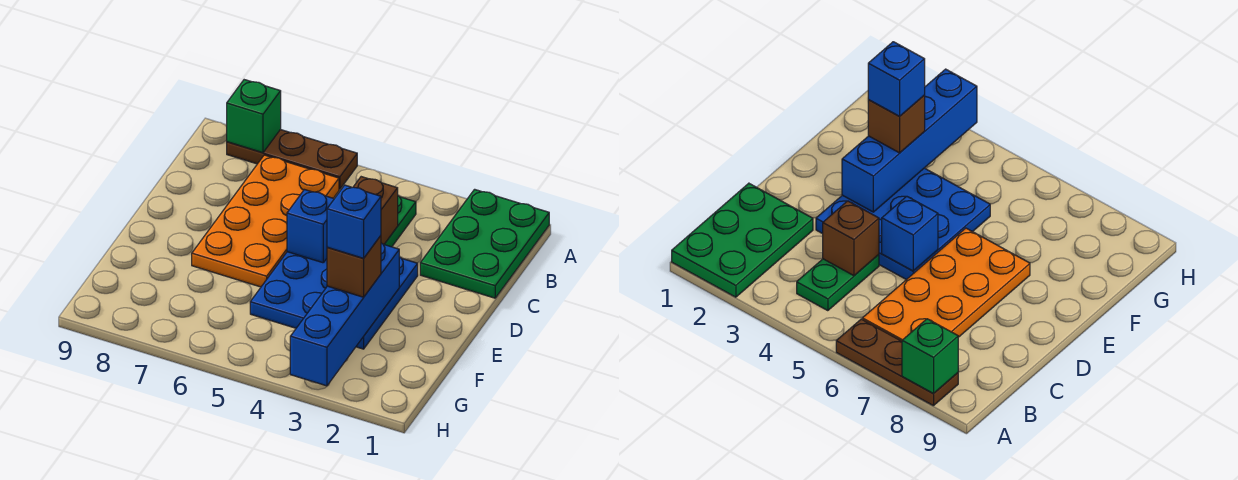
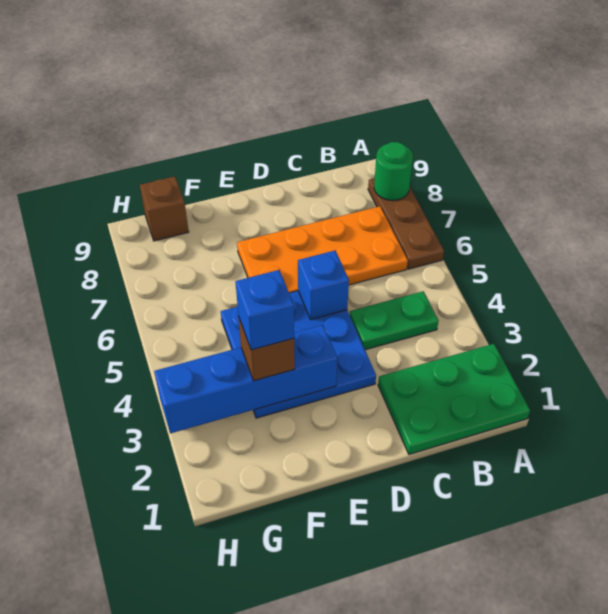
green brick A8 level 2 -> green round brick A8 level 2
brown brick C4 level 2 -> brown brick G9 level 1

